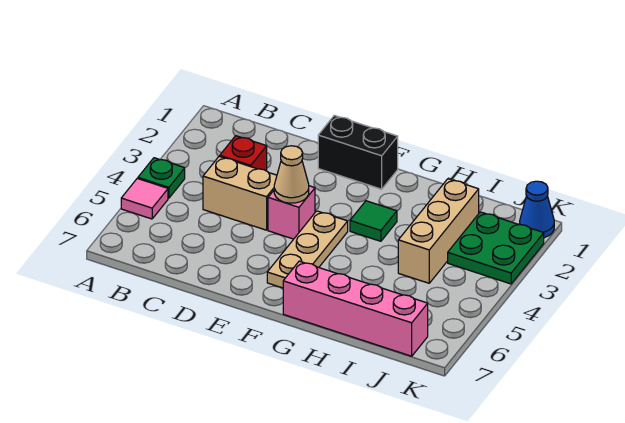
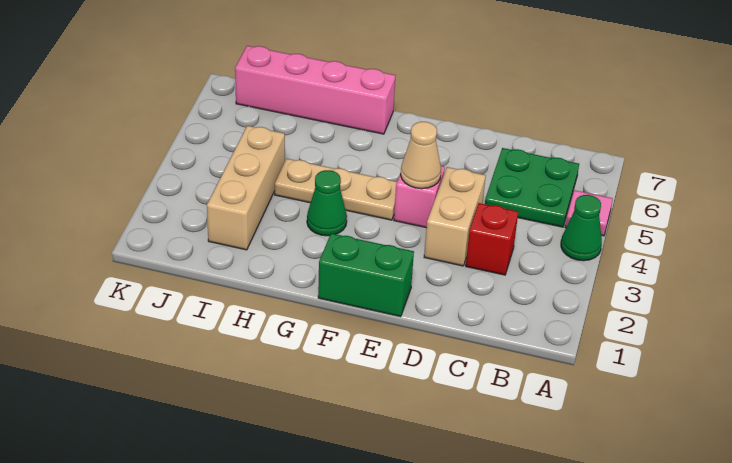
green plate A4 level 1 -> green cone A4 level 1
tan brick C4:D4 level 1 -> tan brick D3:D4 level 1
black brick E1:F1 level 1 -> green brick E1:F1 level 1
tan plate F4:F6 level 1 -> tan plate F4:H4 level 1
green tile G3 level 1 -> green cone G3 level 1
green plate J2:K3 level 1 -> green plate B5:C6 level 1
blue cone K1 level 1 -> none

